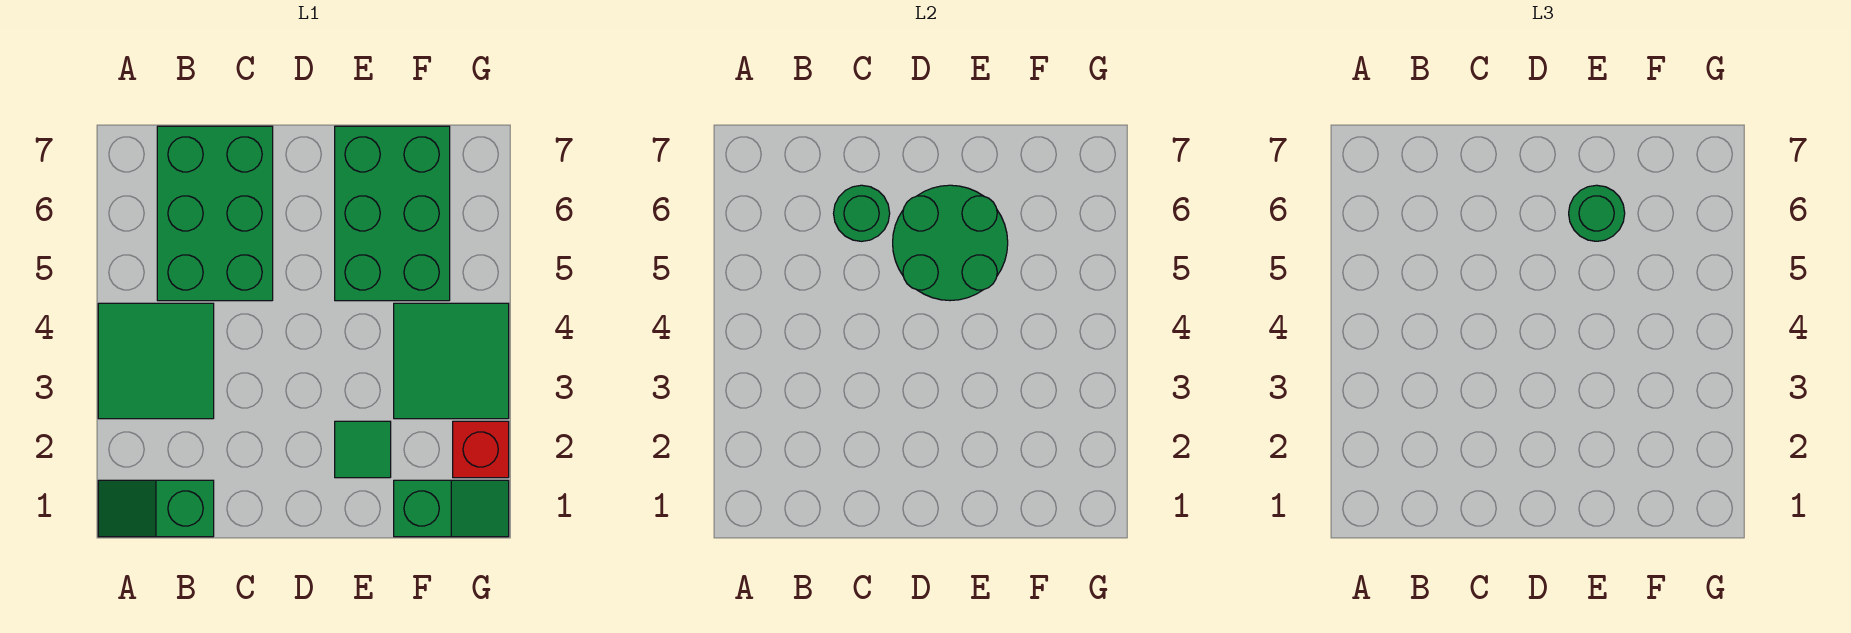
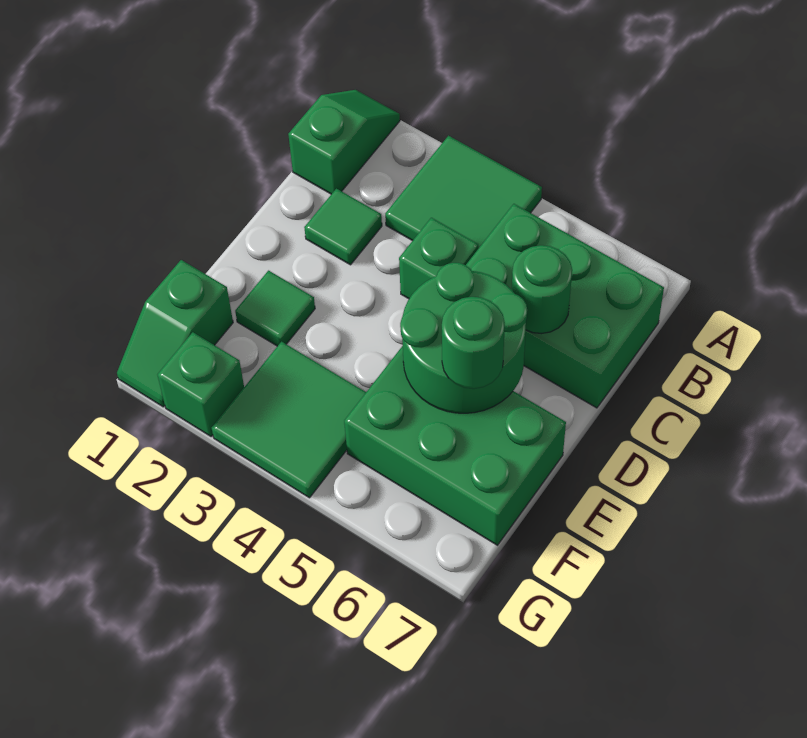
none -> green tile C2 level 1
none -> green brick C4 level 1
red brick G2 level 1 -> green brick G2 level 1

